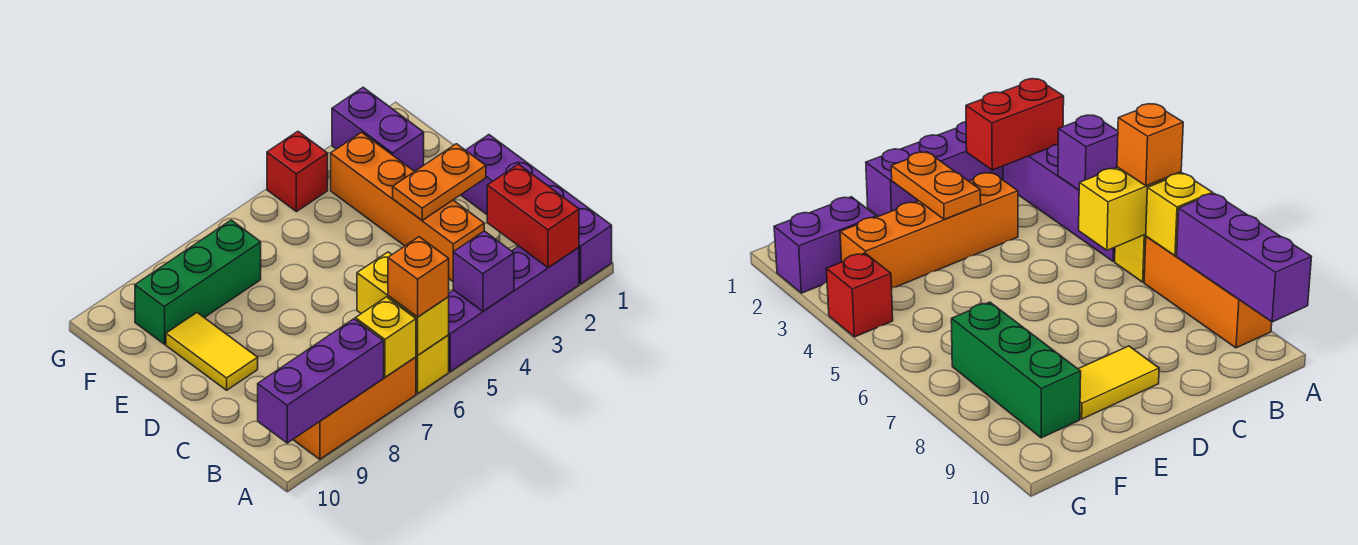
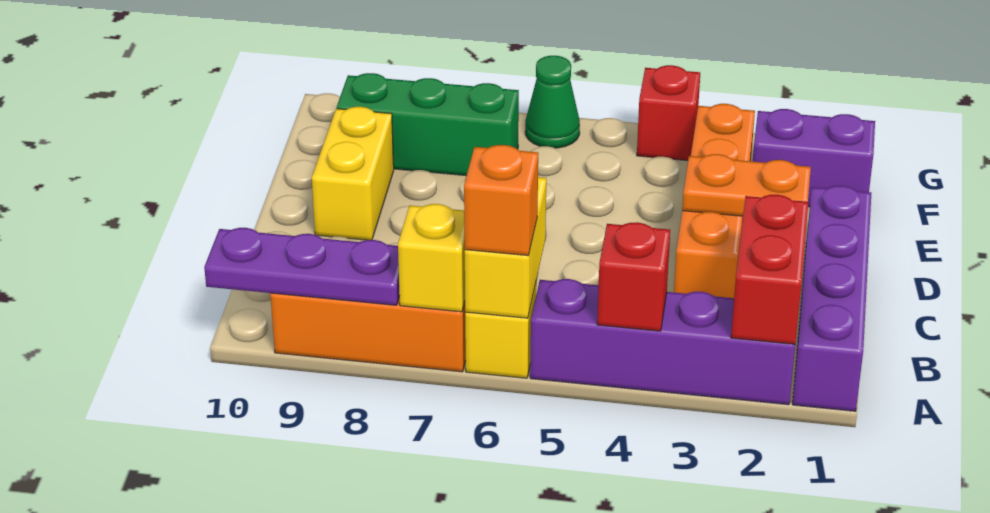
purple brick A4 level 2 -> red brick A4 level 2
purple brick A8:A10 level 2 -> purple plate A8:A10 level 2
yellow tile D9:E9 level 1 -> yellow brick D9:E9 level 1
purple brick F2:G2 level 1 -> purple brick F1:F2 level 1
none -> green cone G6 level 1

